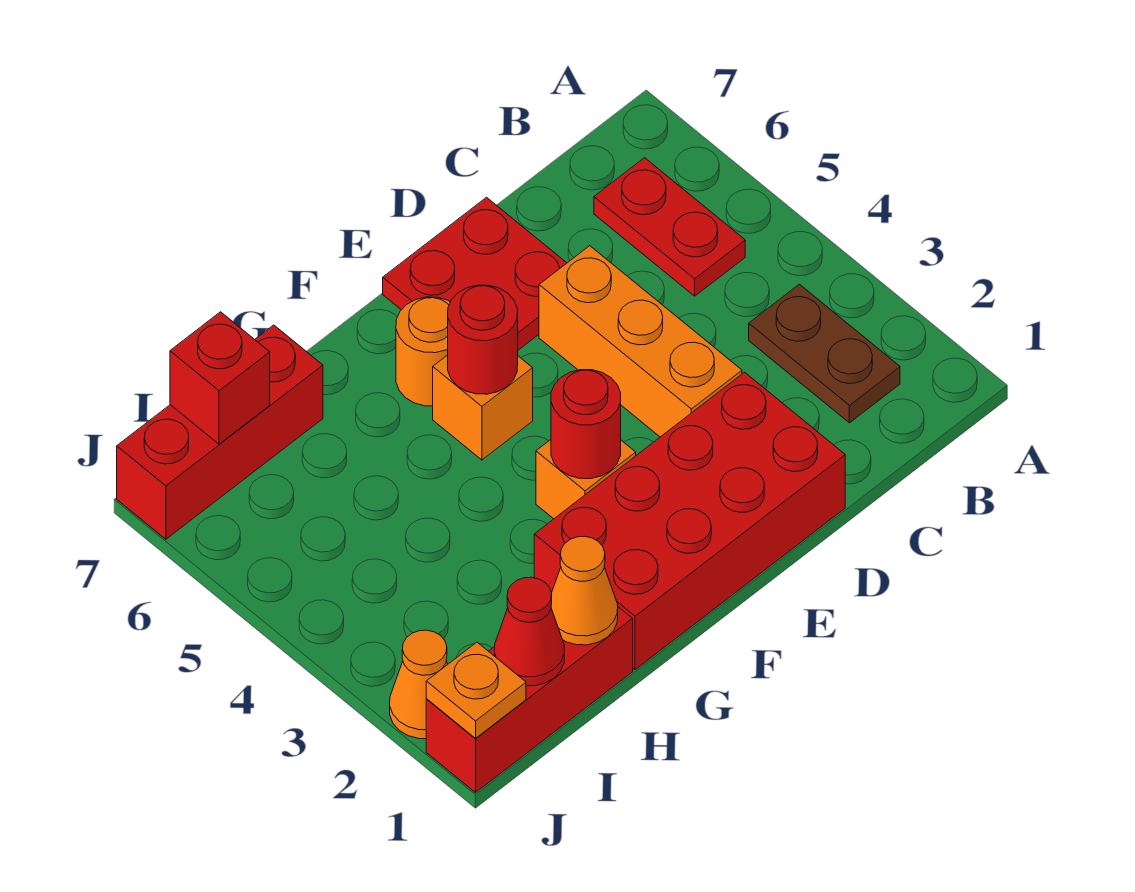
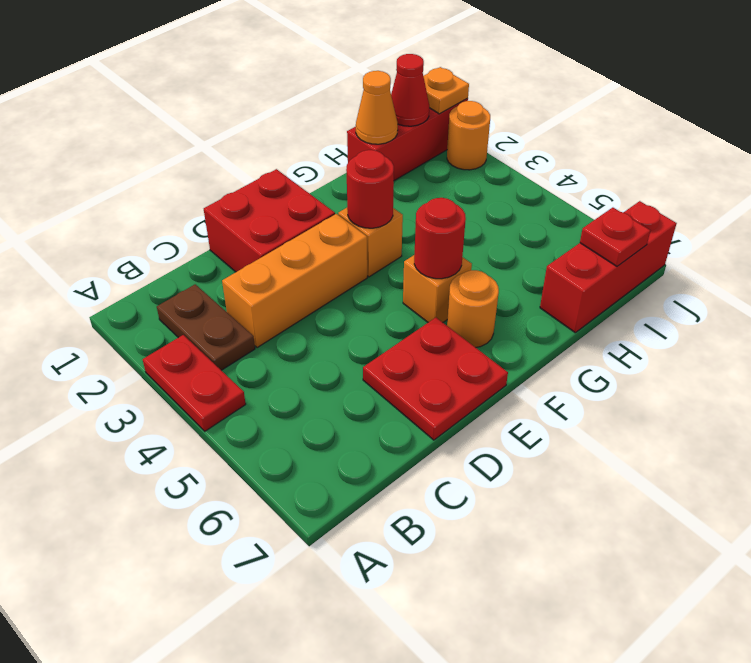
red plate B5:B6 level 1 -> red plate A3:A4 level 1
red brick D1:G2 level 1 -> red brick D1:E2 level 1
orange brick D3:D5 level 1 -> orange brick C3:E3 level 1
red brick I7 level 2 -> red plate I7 level 2
orange cone J2 level 1 -> orange round brick J2 level 1

